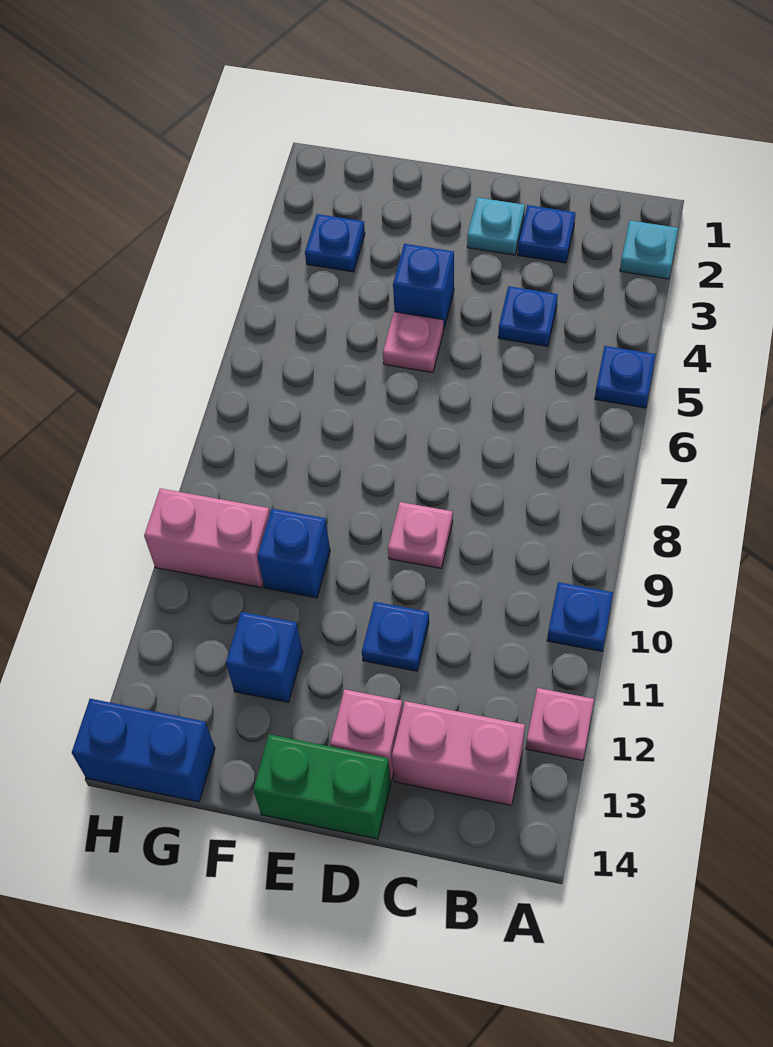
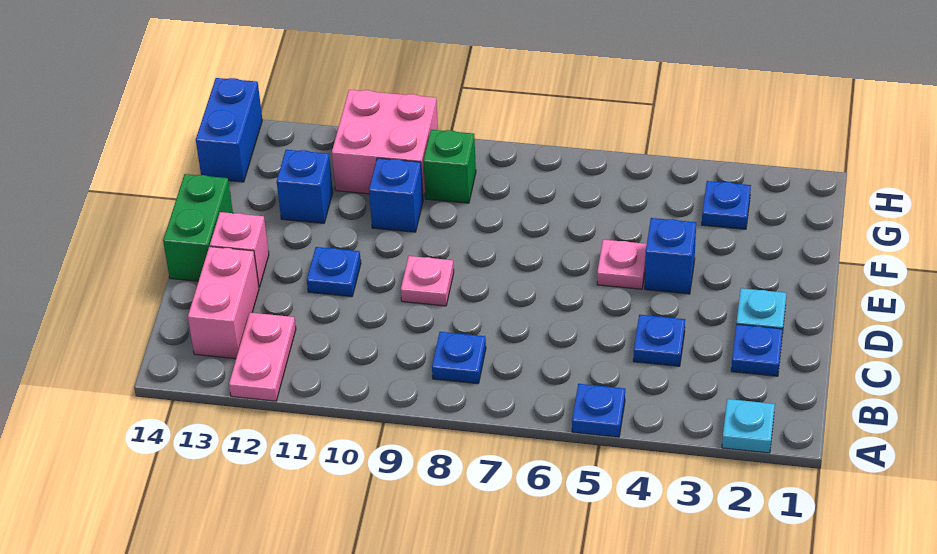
blue plate A10 level 1 -> blue plate B8 level 1
pink plate A12 level 1 -> pink plate A12:B12 level 1
none -> green brick G9 level 1
pink brick G10:H10 level 1 -> pink brick G10:H11 level 1

